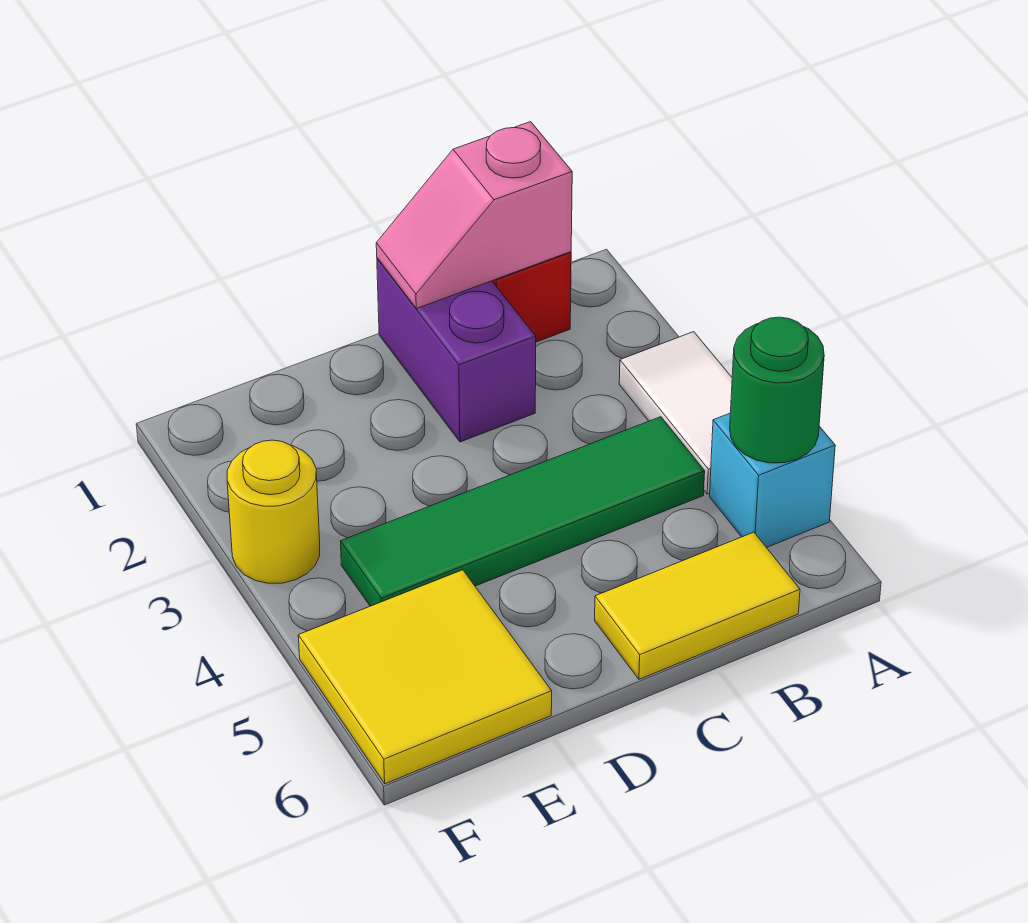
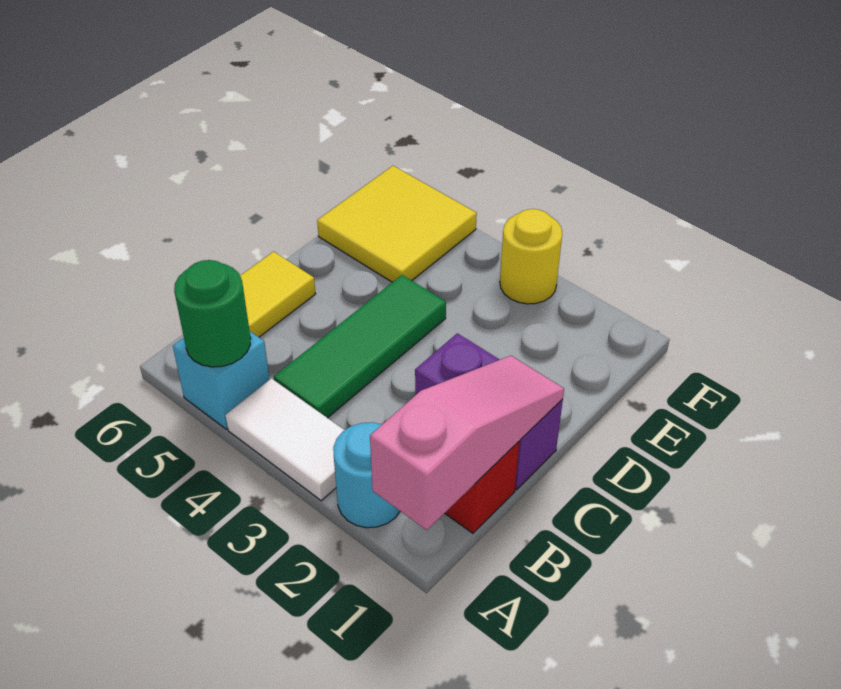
none -> cyan round brick A2 level 1
pink slope B1:C1 level 2 top B -> pink slope A1:C1 level 2 top A
green tile B4:E4 level 1 -> green tile B4:D4 level 1

